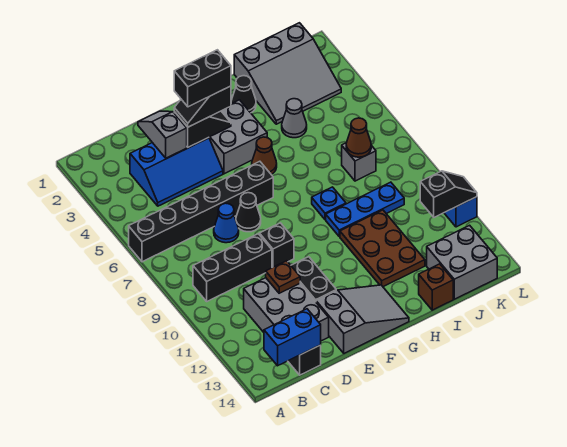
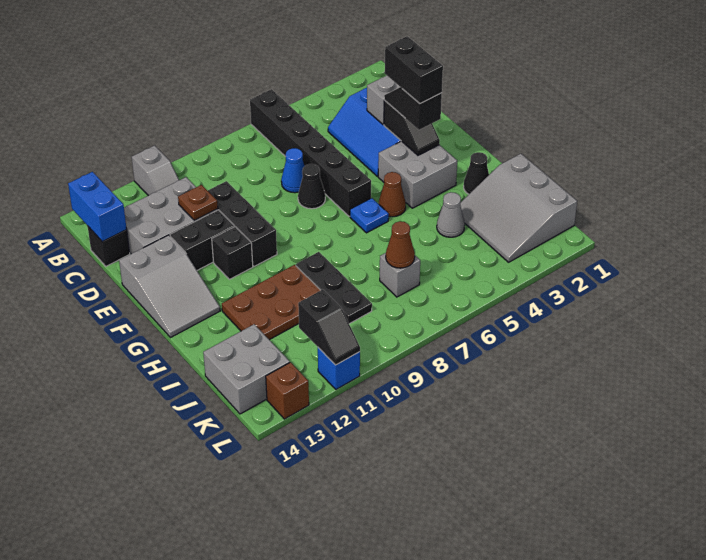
none -> grey slope A11:B11 level 1 top A
black brick B9:D9 level 1 -> black brick D10:F10 level 1
black brick E9 level 1 -> black brick F11 level 1
blue plate H8 level 1 -> blue plate G6 level 1
blue plate H9:J9 level 1 -> black plate H9:J9 level 1
brown brick I14 level 1 -> brown brick L13 level 1

